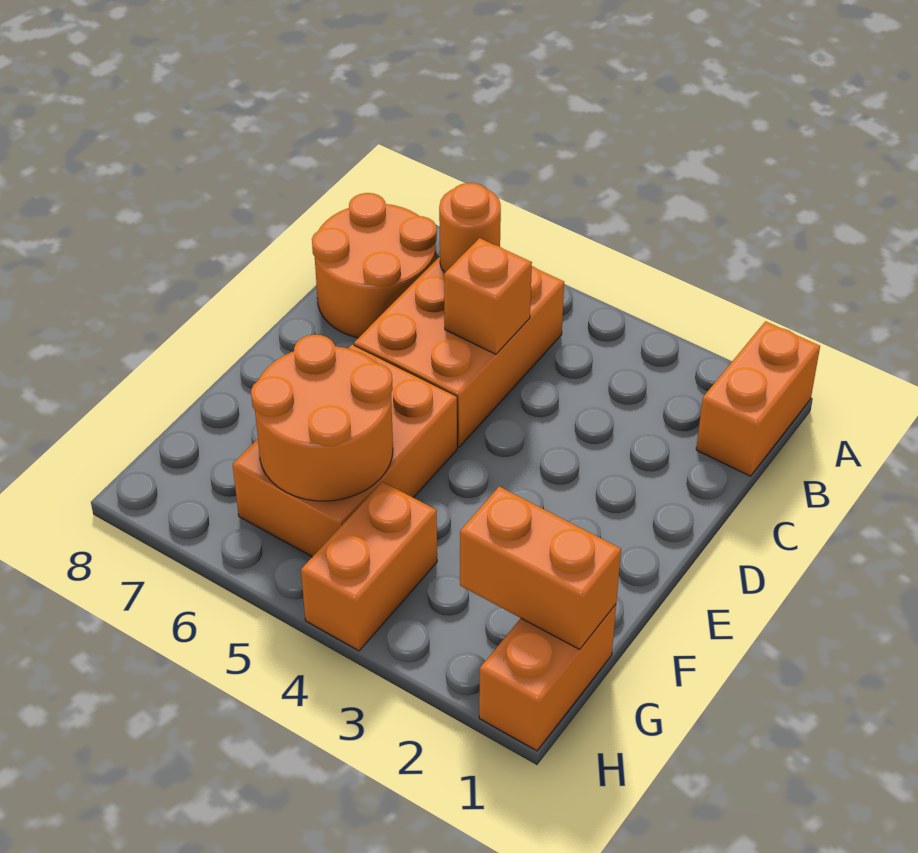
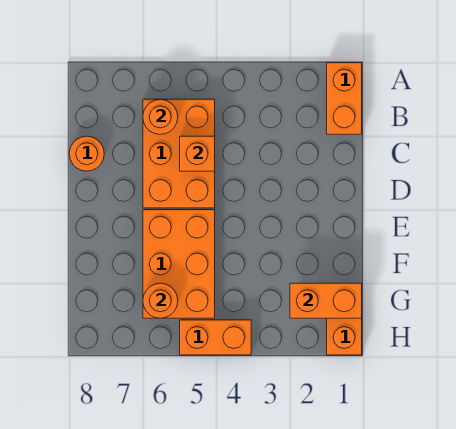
orange round brick B7:C8 level 1 -> orange round brick C8 level 1
orange round brick F5:G6 level 2 -> orange round brick G6 level 2
orange brick G4:H4 level 1 -> orange brick H4:H5 level 1

